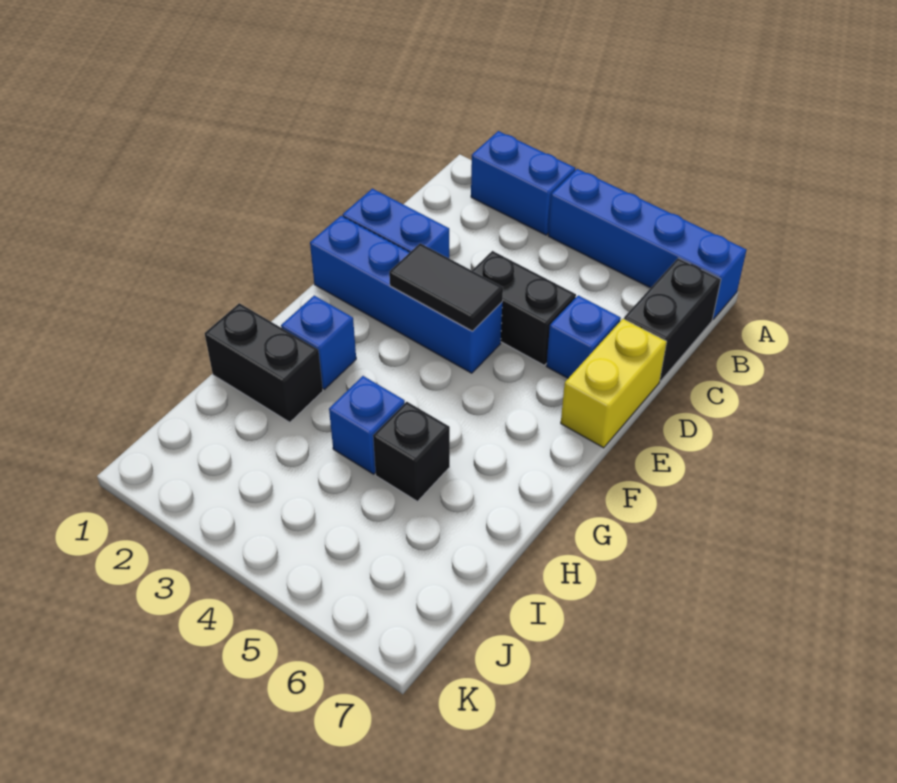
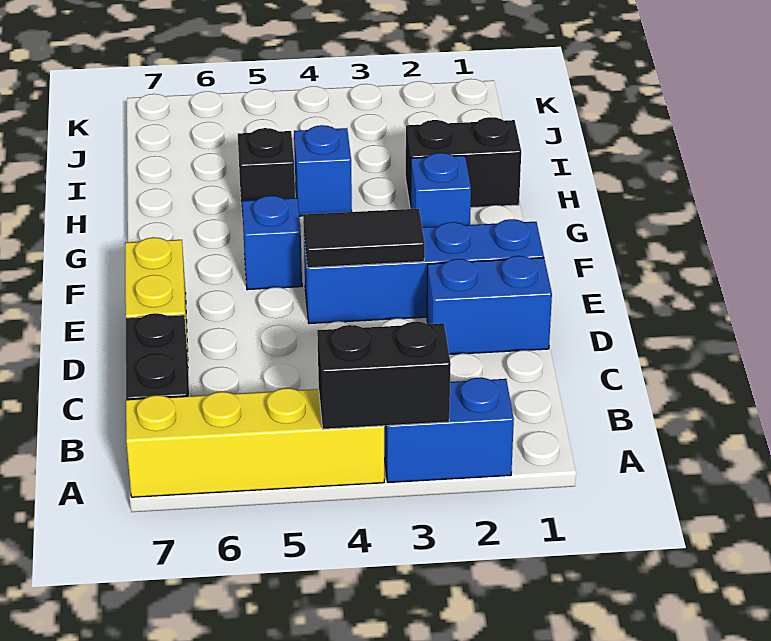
blue brick A4:A7 level 1 -> yellow brick A4:A7 level 1
black brick D4:D5 level 1 -> black brick A3:A4 level 2
blue brick D6 level 1 -> blue brick F5 level 1

